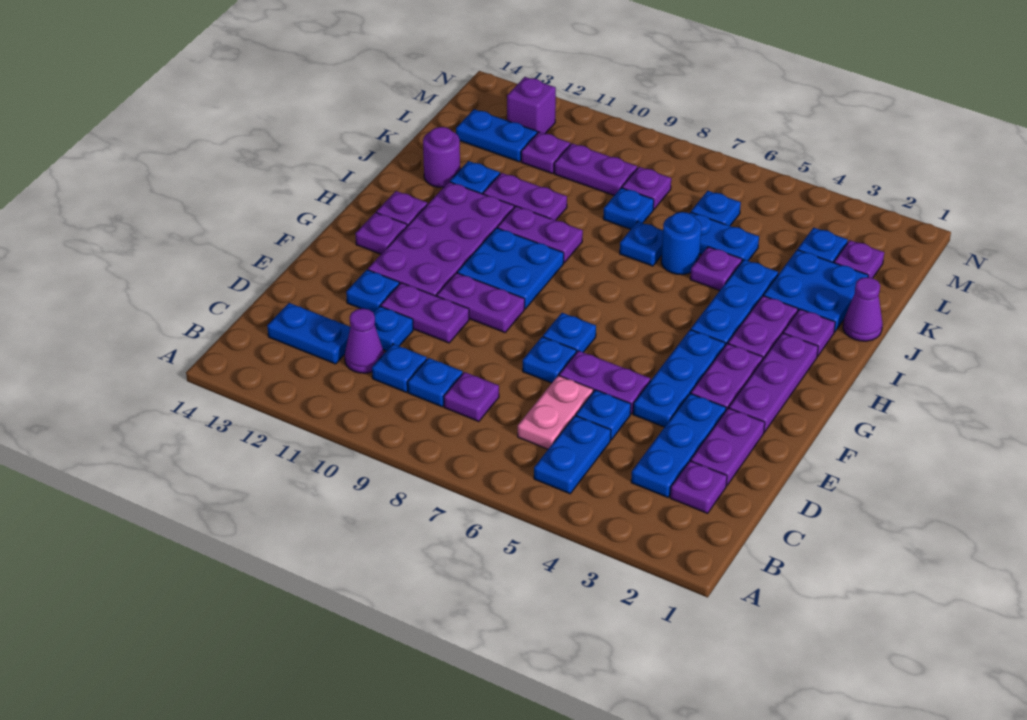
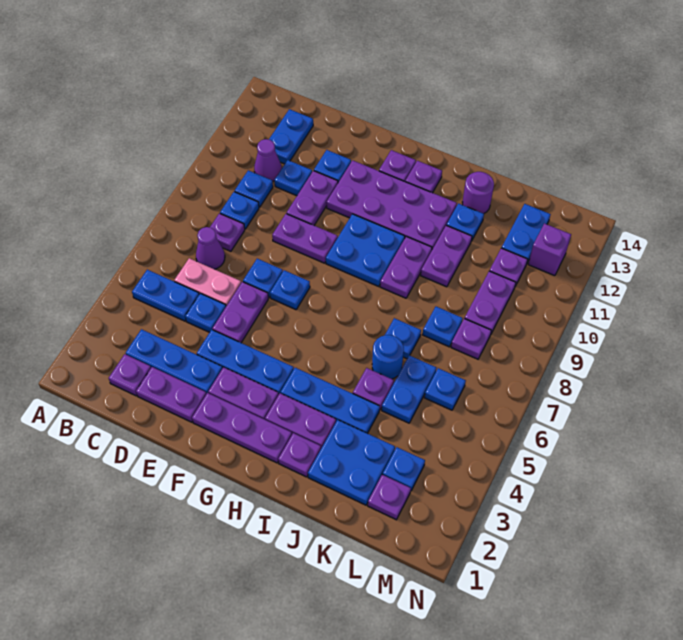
purple plate F9:F10 level 1 -> purple plate E9:F9 level 1
purple cone J1 level 1 -> purple cone C7 level 1

